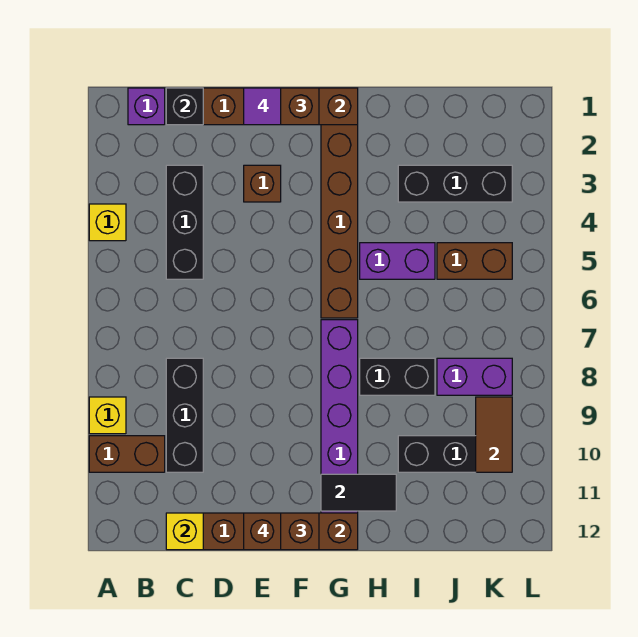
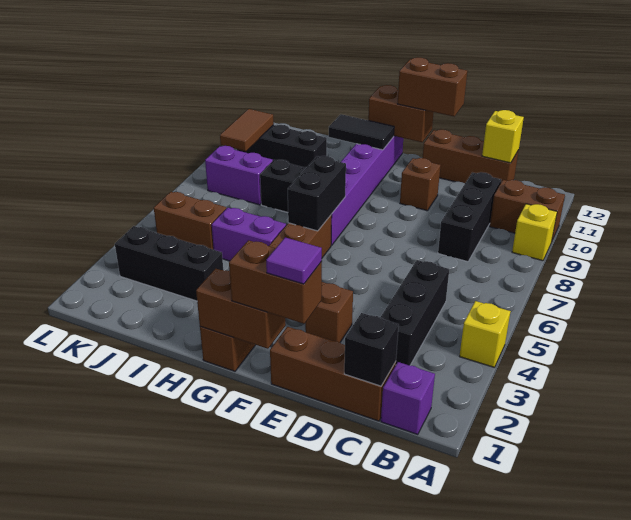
brown brick E12 level 4 -> brown brick E10 level 1
none -> black brick G6:G7 level 2

